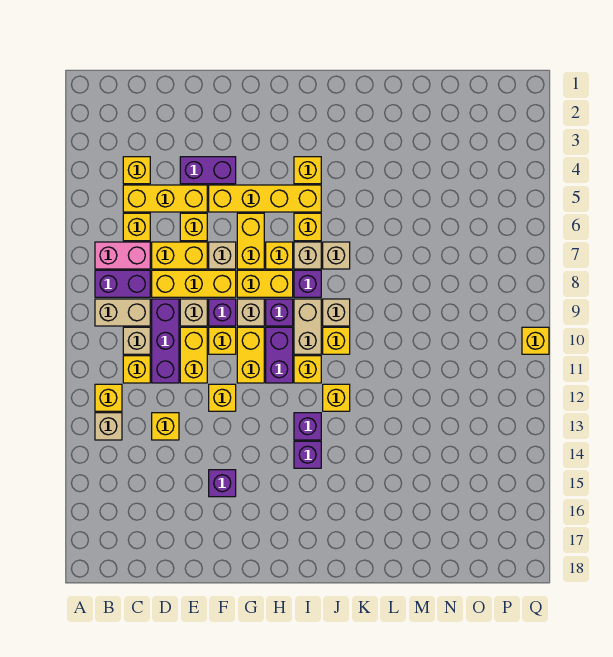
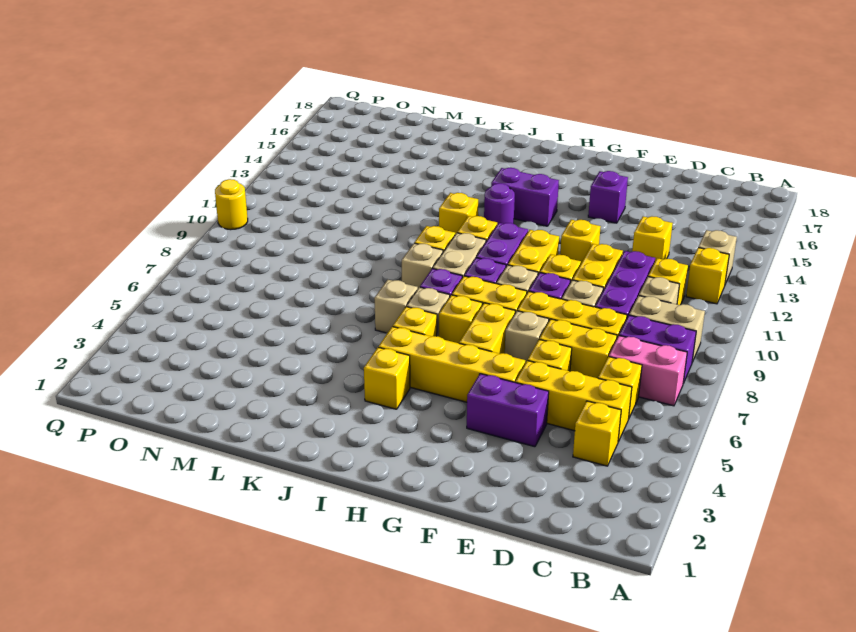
purple brick I13 level 1 -> purple round brick I13 level 1
purple brick I14 level 1 -> purple brick H14:I14 level 1
yellow brick Q10 level 1 -> yellow round brick Q10 level 1

